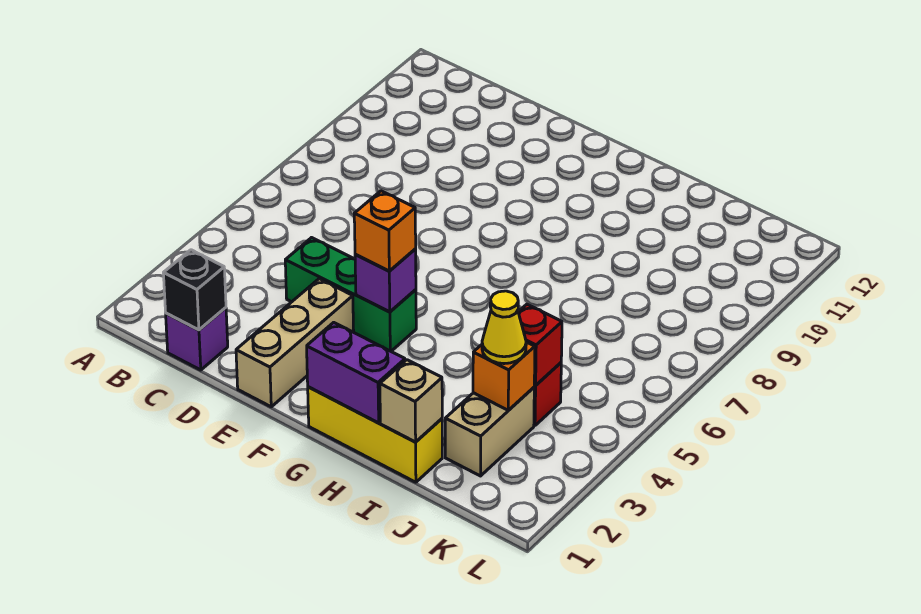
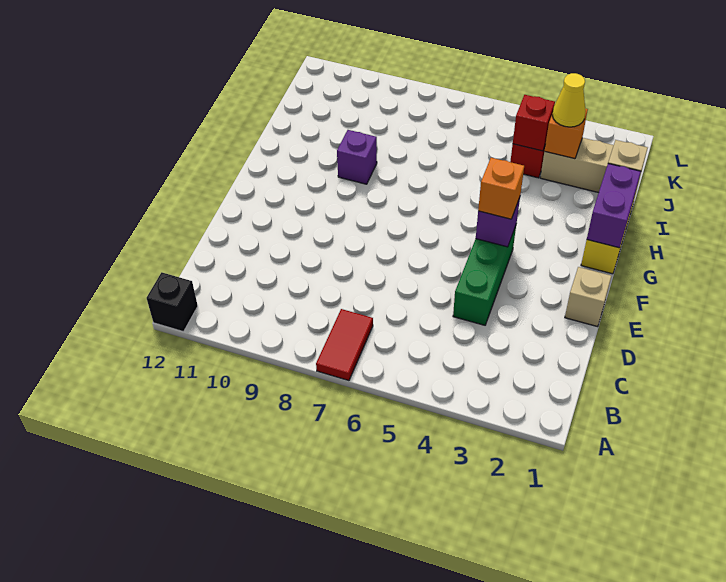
none -> red tile A7:B7 level 1
purple brick C1 level 1 -> purple brick H9 level 1
black brick C1 level 2 -> black brick A12 level 1
tan brick E1:E3 level 1 -> tan brick E1 level 1

